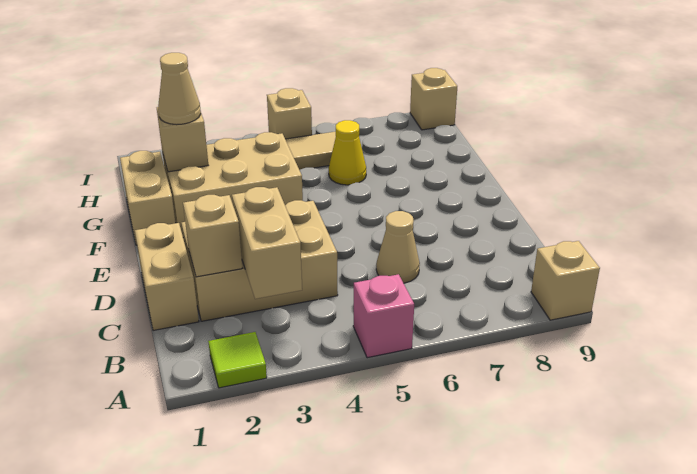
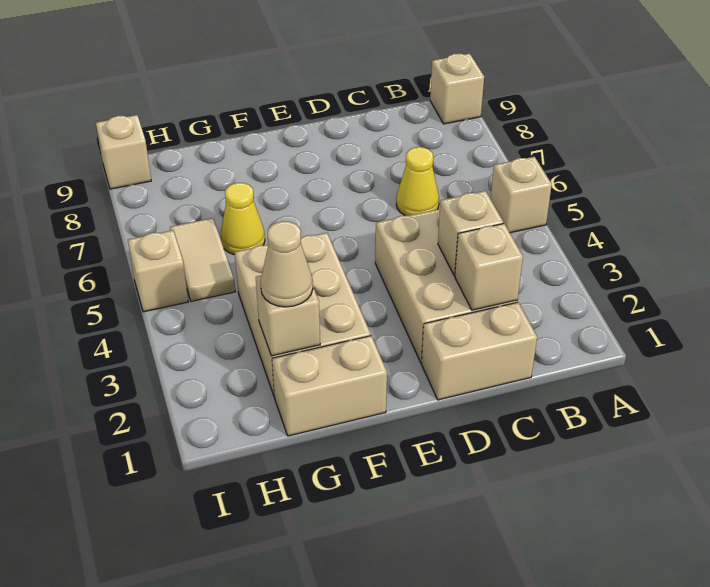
lime tile A2 level 1 -> none
pink brick A5 level 1 -> tan brick A5 level 1
tan brick B3:C3 level 2 -> tan brick C3 level 2
tan cone C6 level 1 -> yellow cone C6 level 1

